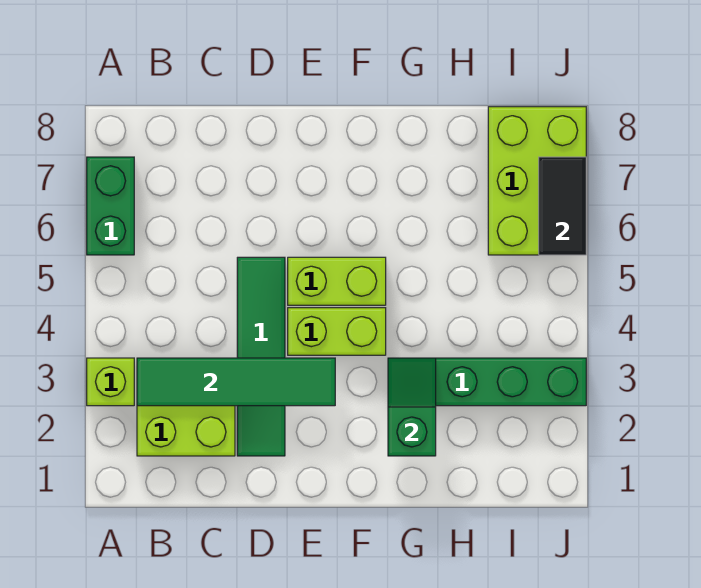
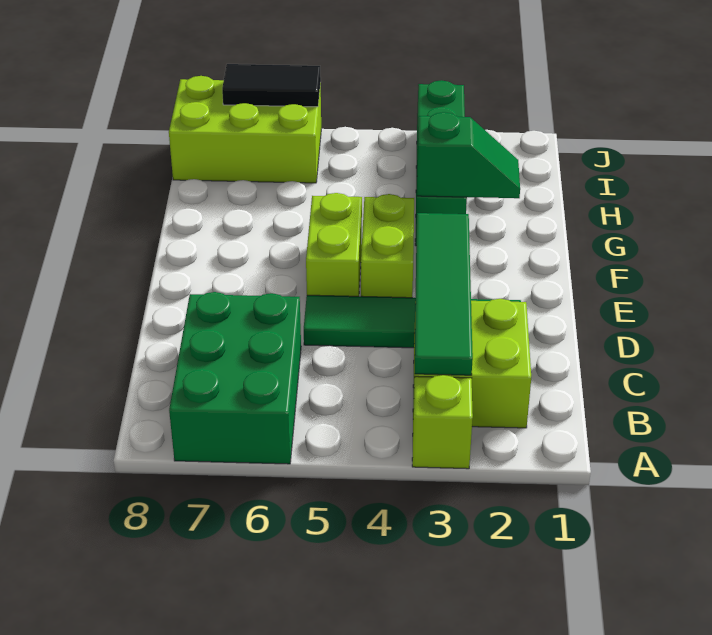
green brick A6:A7 level 1 -> green brick A6:C7 level 1
green slope G2:G3 level 2 top 2 -> green slope G2:G3 level 2 top 3

